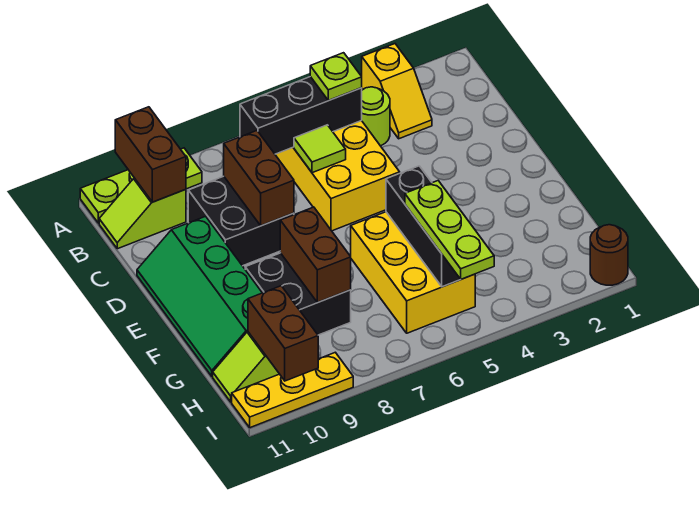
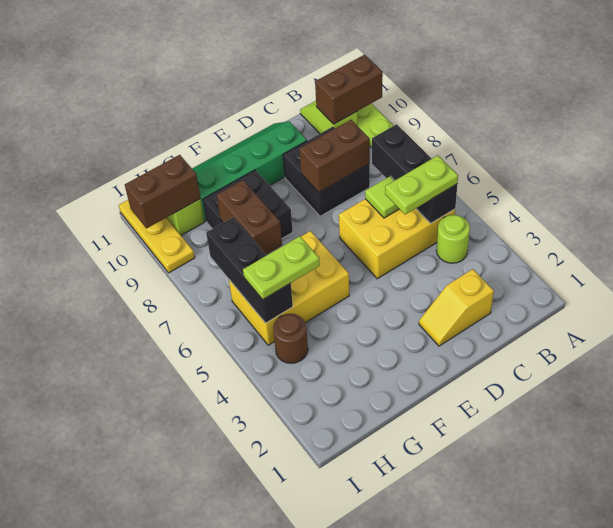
yellow slope A3:B3 level 1 top A -> yellow slope C2:D2 level 1 top C
lime plate B5 level 3 -> lime plate B5:C5 level 3
black brick F5:H5 level 2 -> black brick H5:H7 level 2
brown brick F8:G8 level 2 -> brown brick G7:G8 level 2
lime plate G5:I5 level 3 -> lime plate G5:H5 level 3
brown round brick I1 level 1 -> brown round brick H4 level 1

